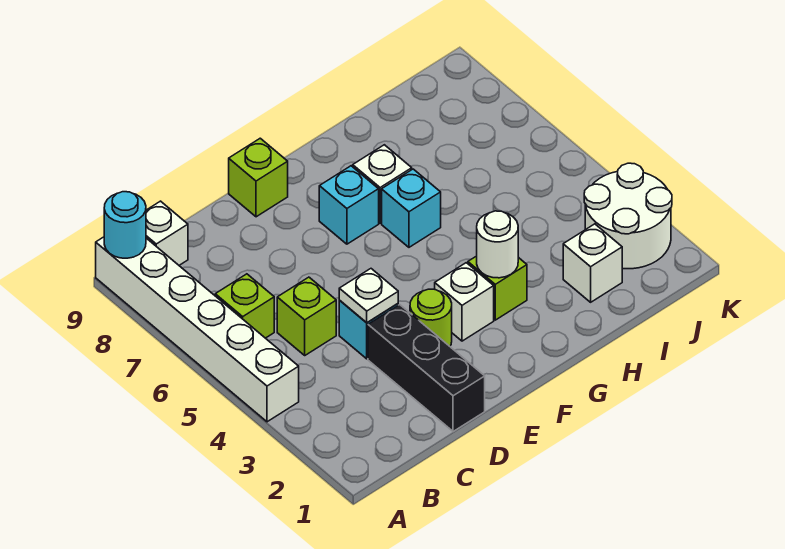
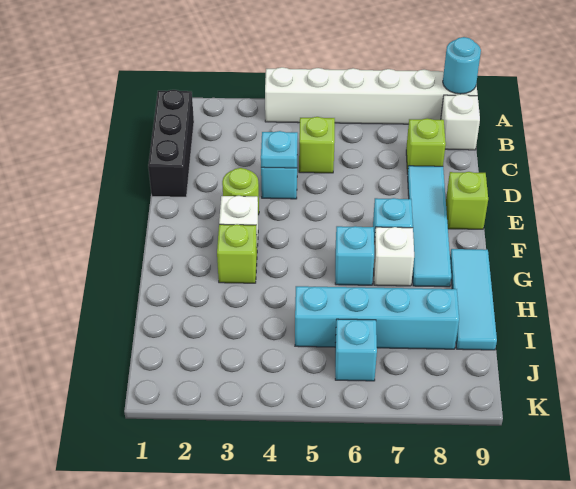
lime brick B6 level 1 -> lime brick C8 level 1
black brick D1:D3 level 1 -> black brick B1:D1 level 1
white plate D4 level 2 -> cyan plate D4 level 2
none -> cyan tile D8:G8 level 1
white round brick G3 level 2 -> none
none -> cyan tile G9:I9 level 1
white brick I2 level 1 -> none
none -> cyan brick I5:I8 level 1
white round brick J2:K3 level 1 -> none
none -> cyan brick J6 level 1

